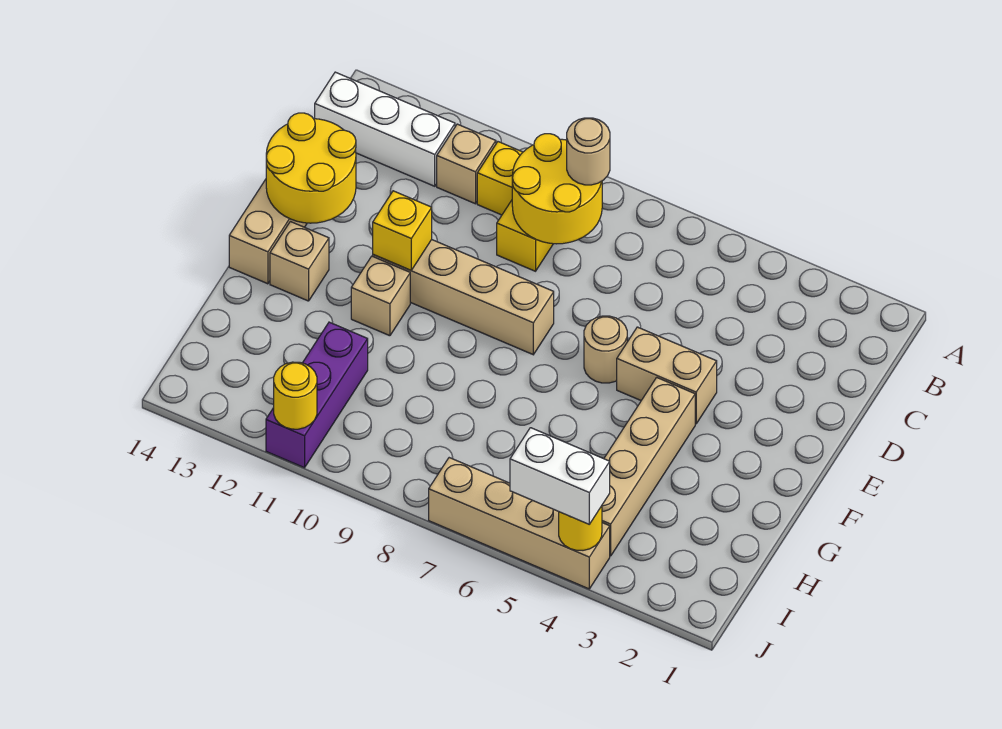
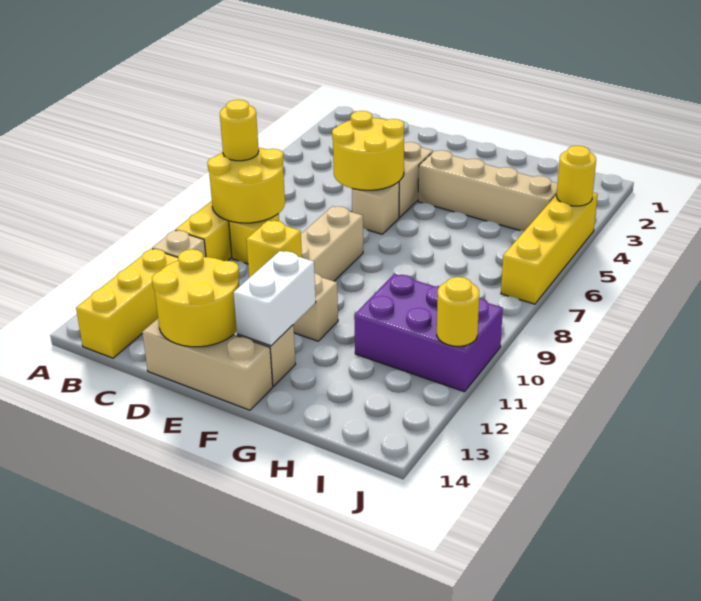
tan round brick B8 level 3 -> yellow round brick B8 level 3
white brick B12:B14 level 1 -> yellow brick B12:B14 level 1
none -> yellow round brick D5:E6 level 2
tan round brick E6 level 1 -> tan brick E6 level 1
purple brick H11:J11 level 1 -> purple brick H10:J11 level 1
tan brick J4:J7 level 1 -> yellow brick J4:J7 level 1
white brick J4:J5 level 3 -> white brick F12:F13 level 2

